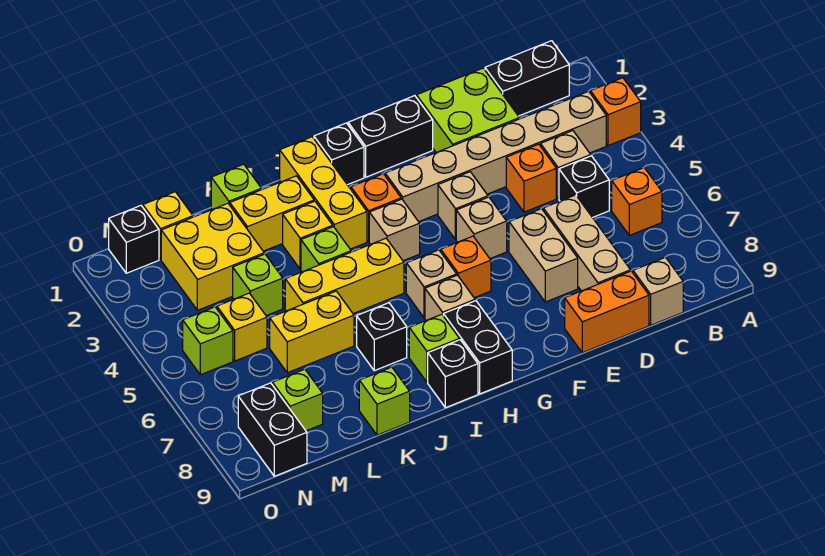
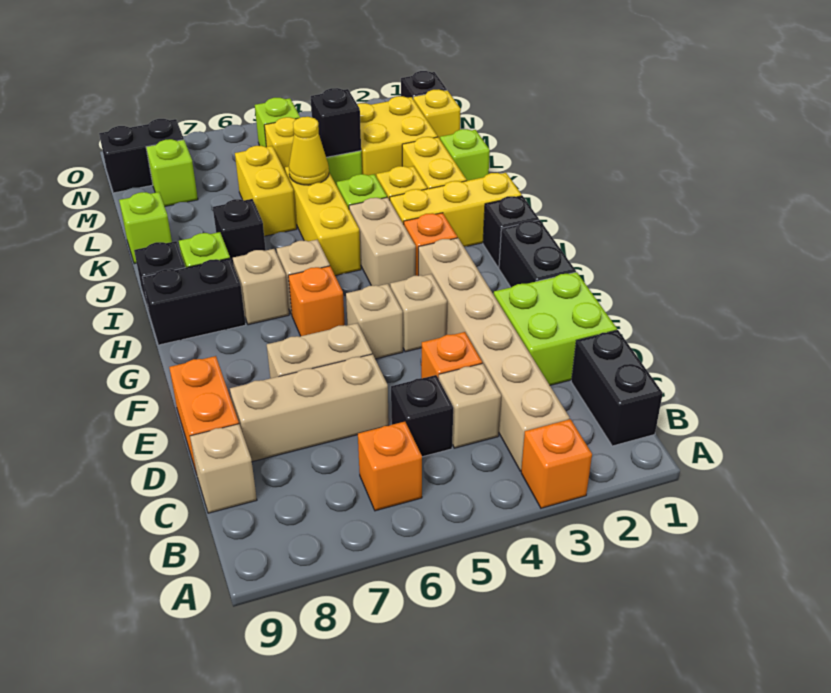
tan brick H4 level 1 -> tan brick H4:I4 level 1
none -> yellow cone K5 level 2
none -> black brick L4 level 2

